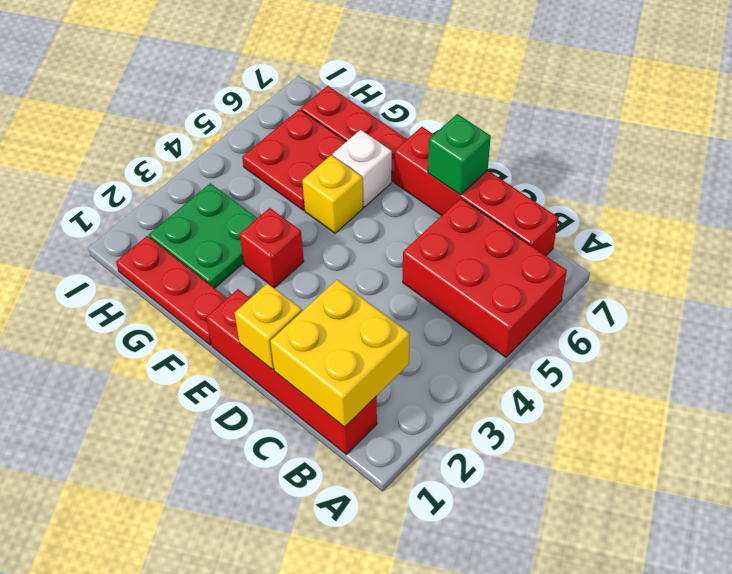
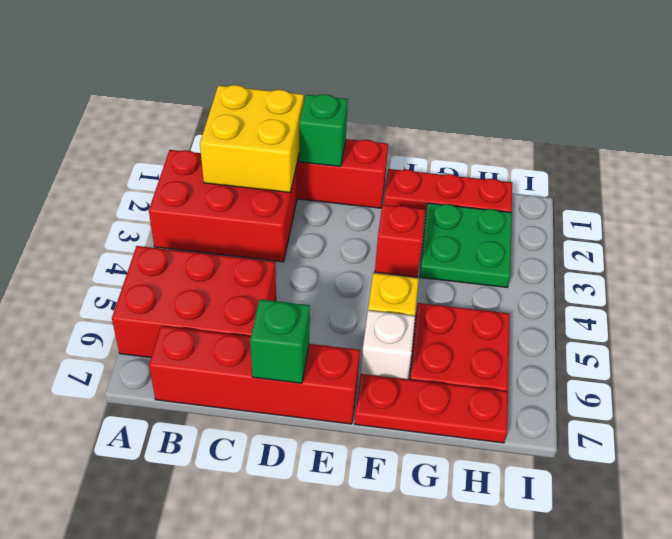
none -> red brick A2:C3 level 1
yellow brick D1 level 2 -> green brick D1 level 2

